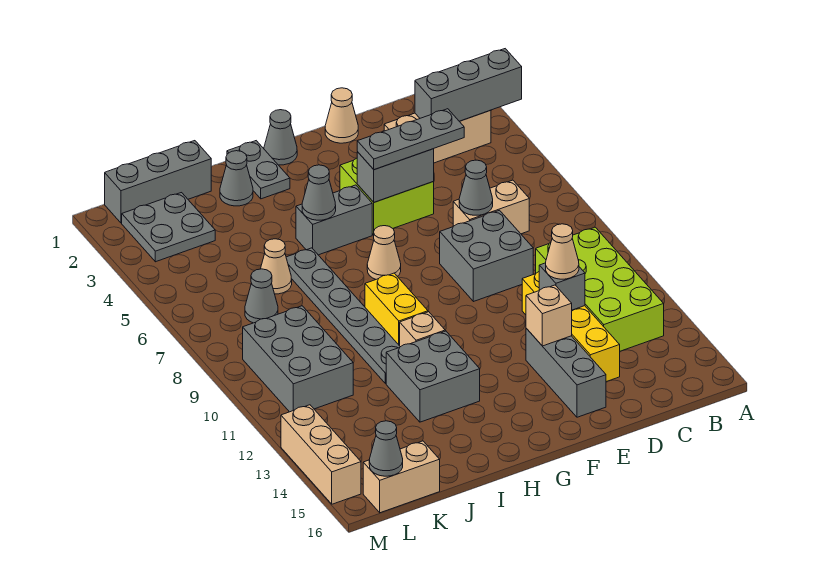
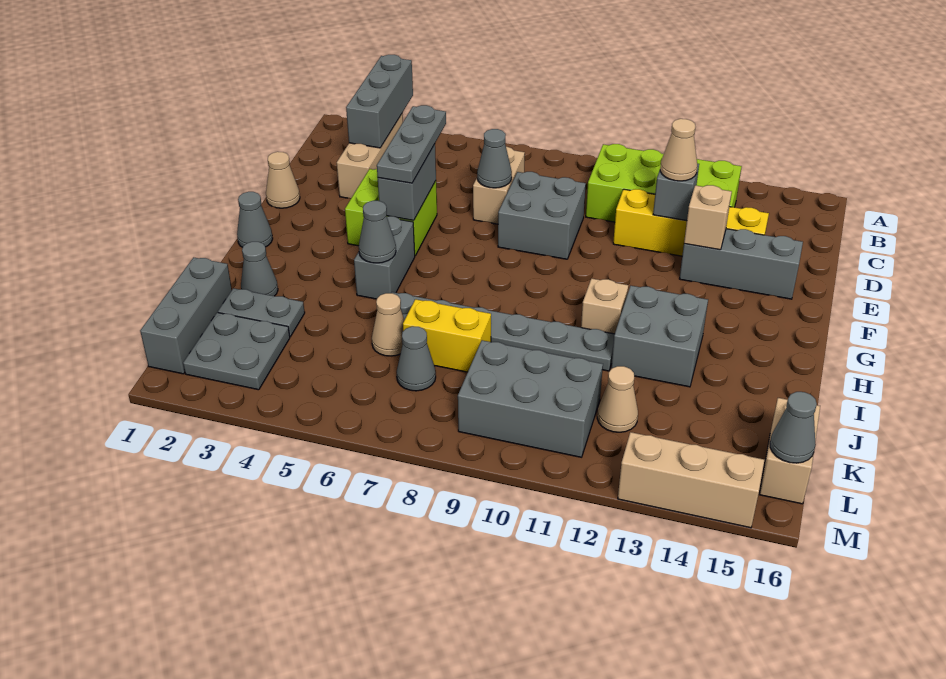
tan cone G7 level 1 -> tan cone K12 level 1
grey plate H1:H2 level 1 -> grey plate J2:J3 level 1
yellow brick H9:H10 level 1 -> yellow brick J7:J8 level 1

